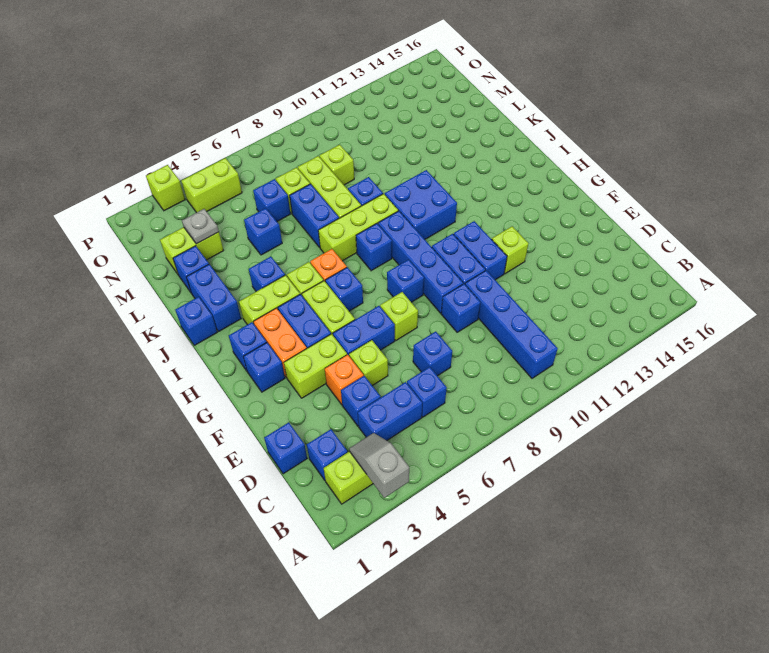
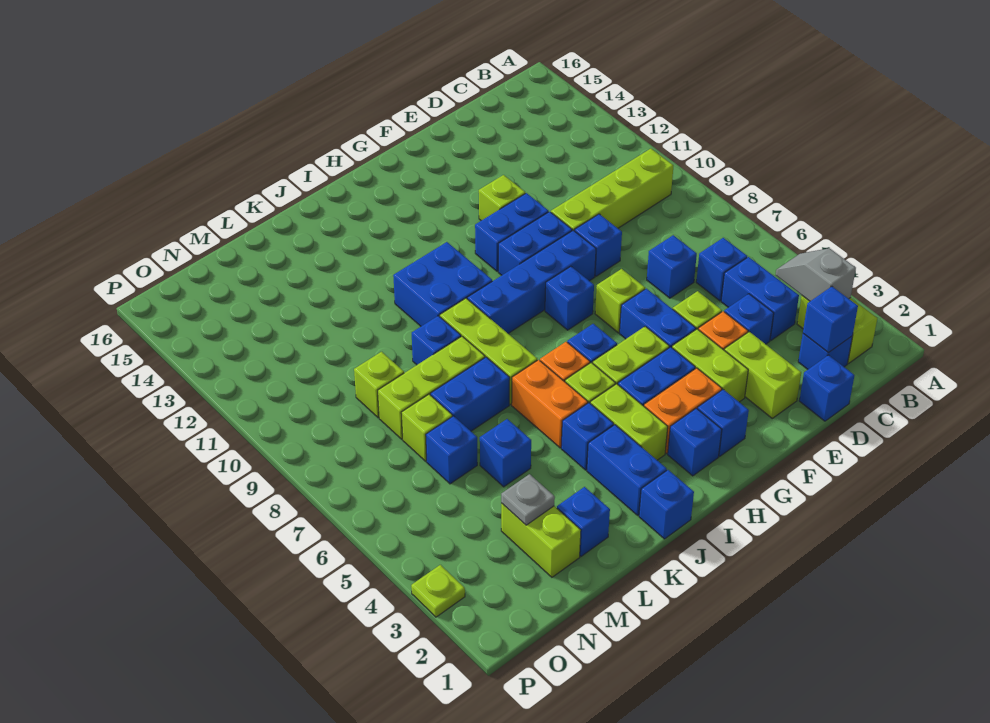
grey slope A3:B3 level 2 top A -> grey slope B3:B4 level 2 top 3
blue brick B10:E10 level 1 -> lime brick B10:E10 level 1
blue brick I8 level 1 -> blue brick C2 level 2
blue brick J2:K2 level 1 -> blue brick J2:J3 level 1
none -> orange brick J5:J6 level 1
lime brick O4:O5 level 1 -> lime brick E2:E3 level 1
lime brick P3 level 1 -> lime plate P3 level 1

